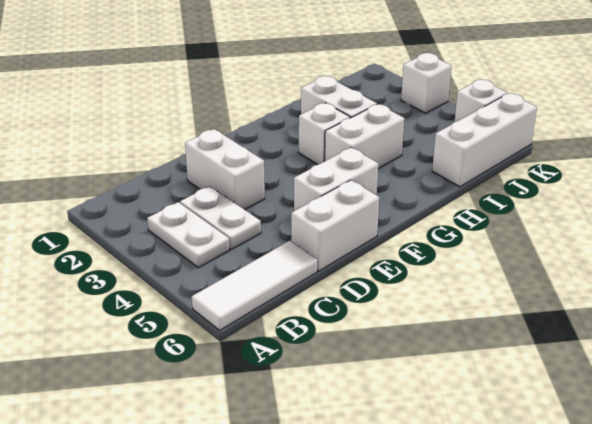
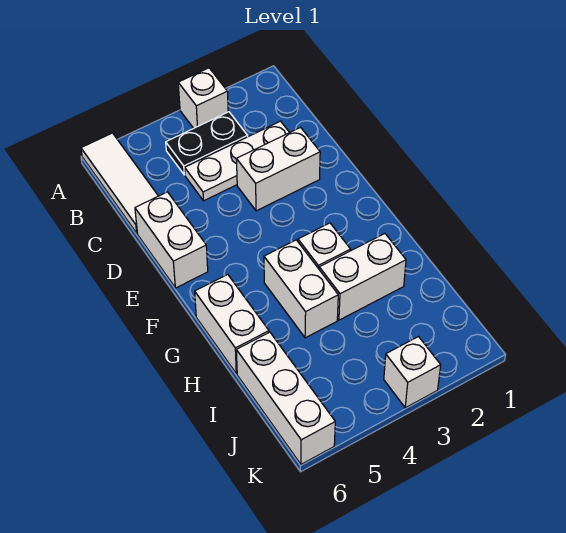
white plate B3:B4 level 1 -> black plate B3:B4 level 1
white plate C3:C4 level 1 -> white plate C2:C4 level 1
white brick E5:F5 level 1 -> white brick G6:H6 level 1
white brick K5 level 1 -> white brick A3 level 1

